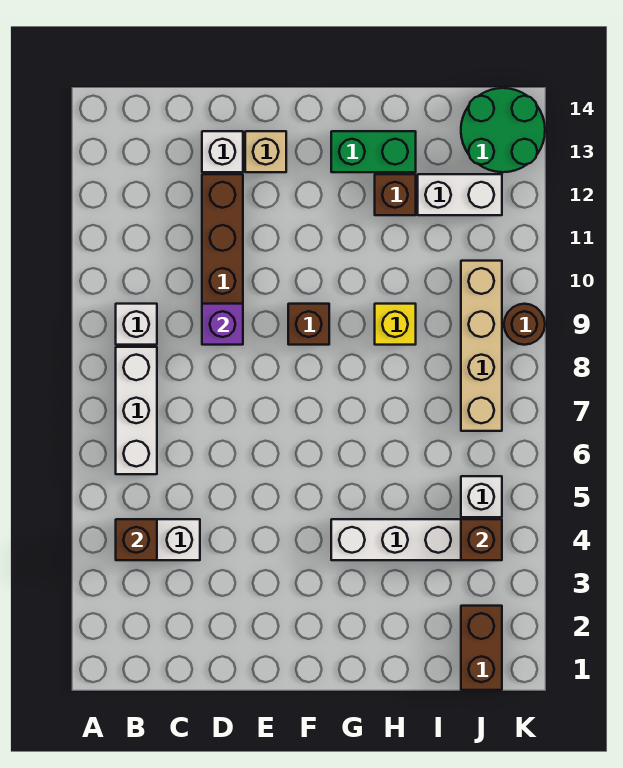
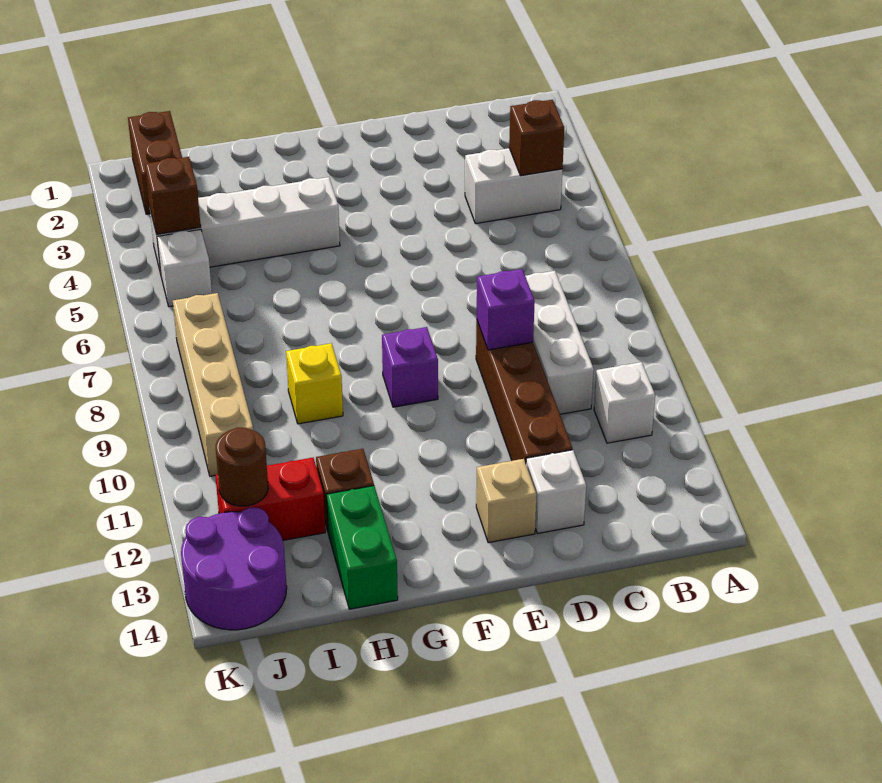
white brick B6:B8 level 1 -> white brick C8:C10 level 1
white brick B9 level 1 -> white brick B11 level 1
brown brick F9 level 1 -> purple brick F9 level 1
green brick G13:H13 level 1 -> green brick H13:H14 level 1
white brick I12:J12 level 1 -> red brick I12:J12 level 1
green round brick J13:K14 level 1 -> purple round brick J13:K14 level 1
brown round brick K9 level 1 -> brown round brick J12 level 2

